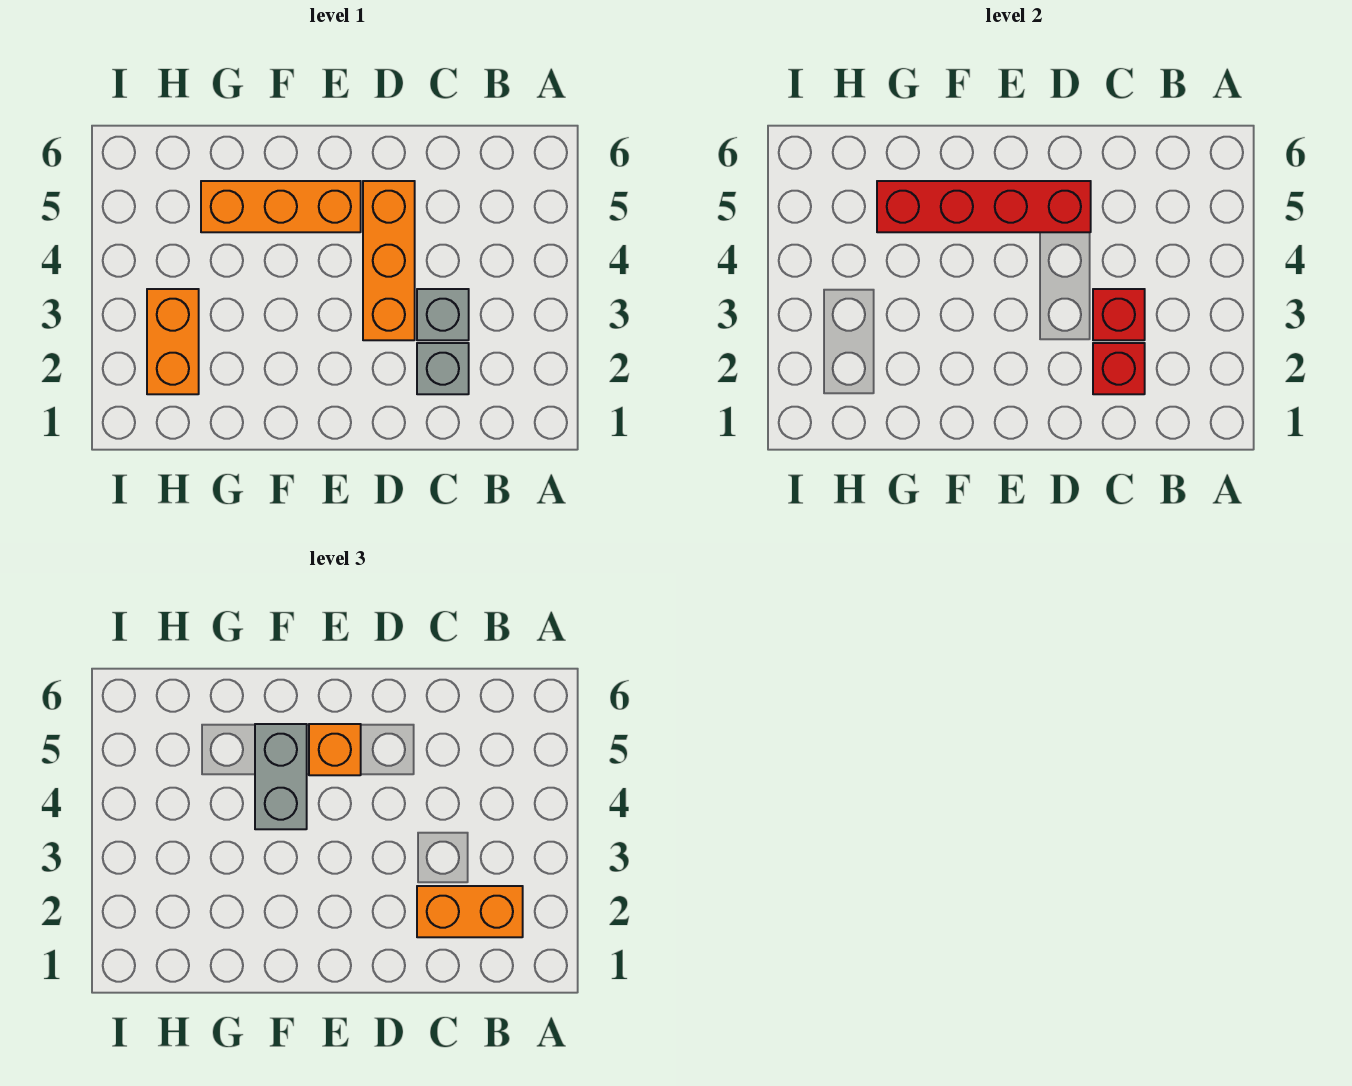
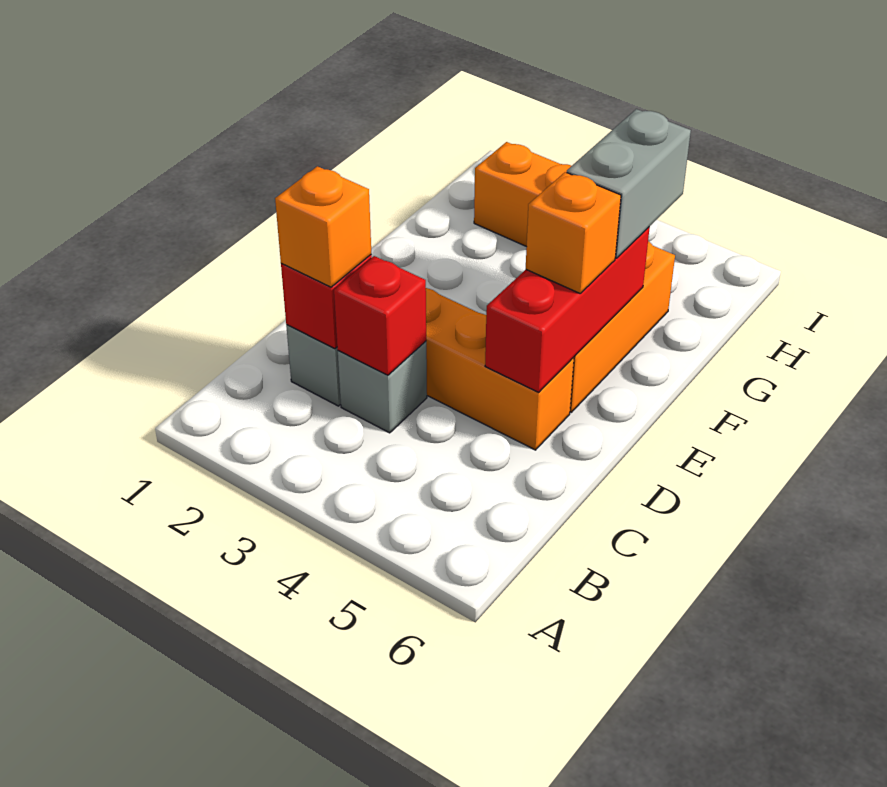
orange brick B2:C2 level 3 -> orange brick C2 level 3
red brick D5:G5 level 2 -> red brick D5:F5 level 2
grey brick F4:F5 level 3 -> grey brick F5:G5 level 3

